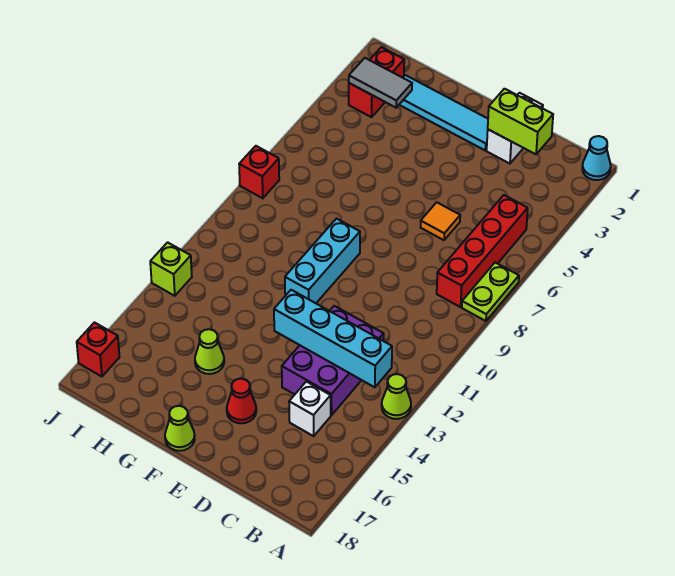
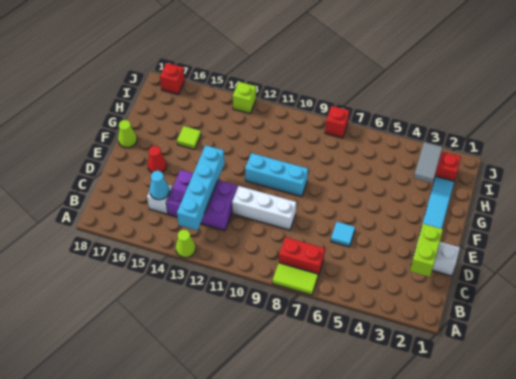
cyan cone A1 level 1 -> cyan cone C15 level 2
lime plate A7:A8 level 1 -> lime tile A7:A8 level 1
red brick B5:B8 level 1 -> red brick B7:B8 level 1
orange tile D6 level 1 -> cyan tile D6 level 1
none -> white brick D9:D11 level 1
lime cone G15 level 1 -> lime tile G15 level 1

